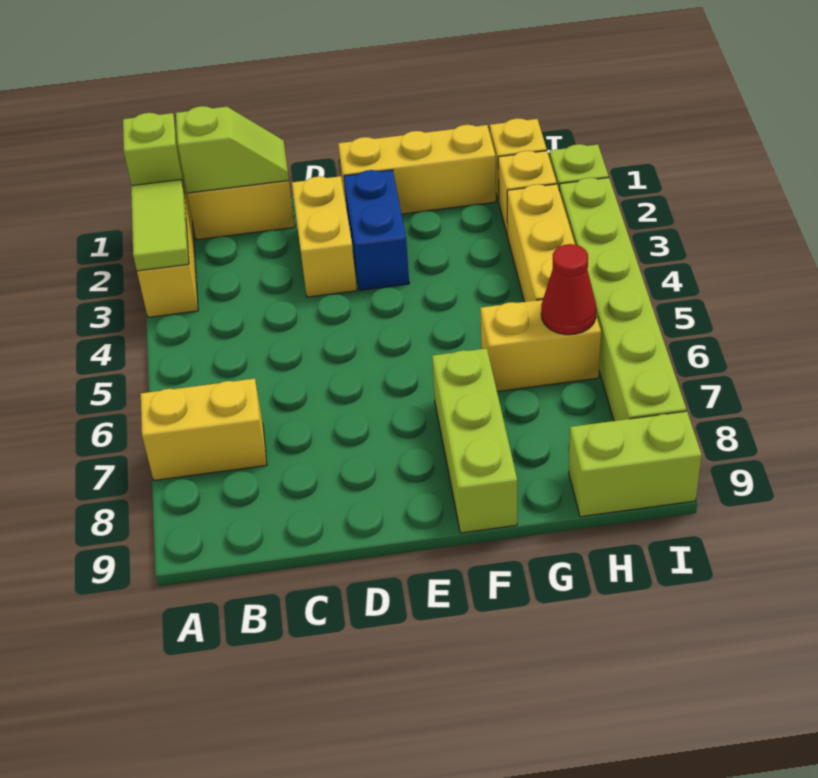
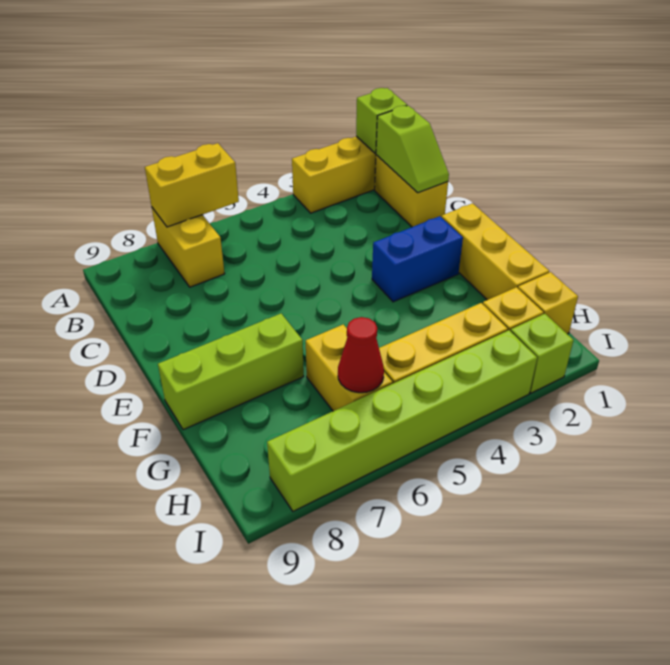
lime tile A2:A3 level 2 -> none
yellow brick D2:D3 level 1 -> yellow brick A6:A7 level 2
lime brick H9:I9 level 1 -> none

